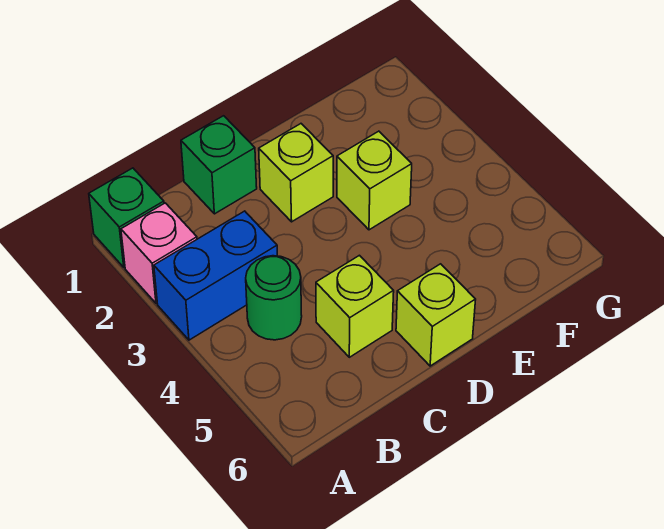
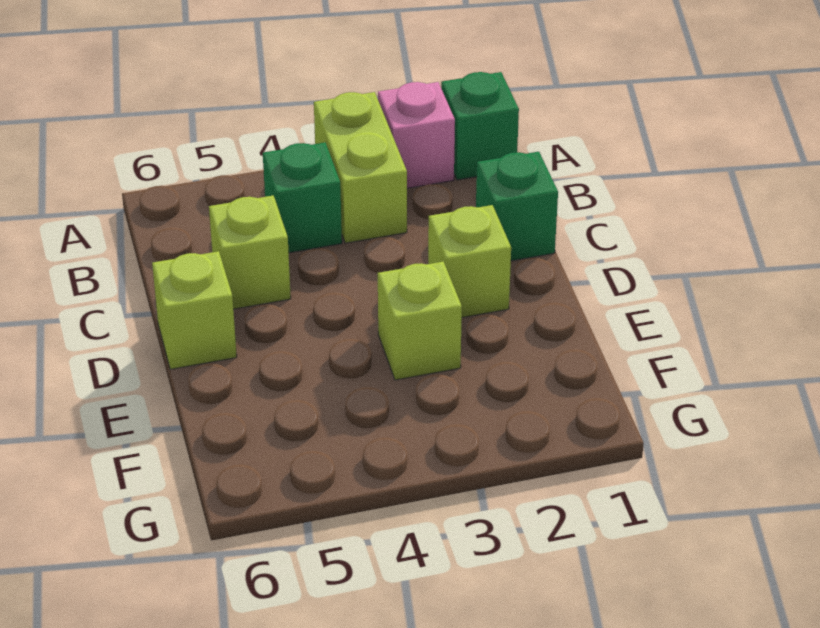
blue brick A3:B3 level 1 -> lime brick A3:B3 level 1
green round brick B4 level 1 -> green brick B4 level 1

